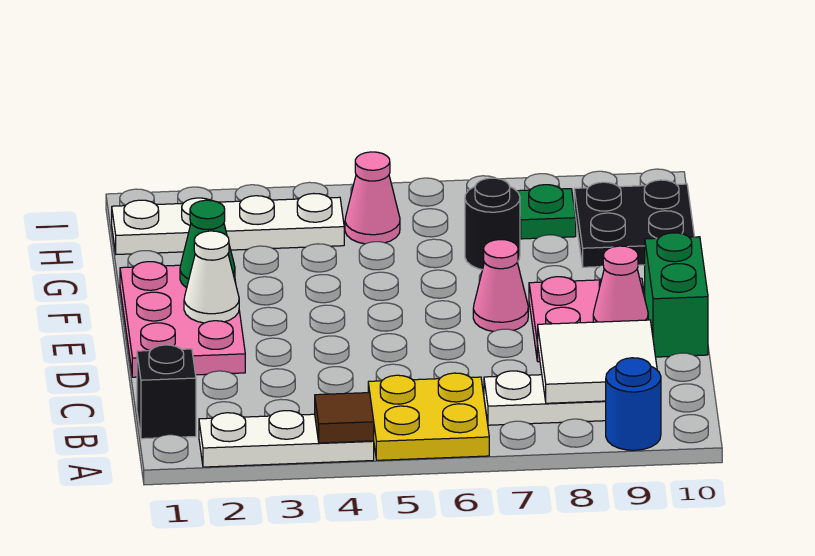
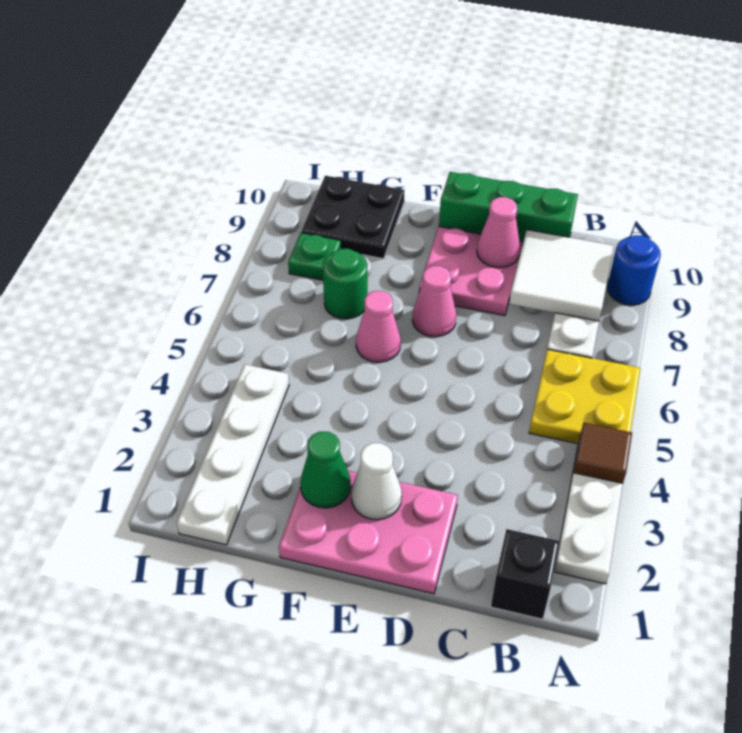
green brick D10:E10 level 1 -> green brick C10:E10 level 1
black round brick G7 level 1 -> green round brick G7 level 1
pink cone H5 level 1 -> pink cone F6 level 1

